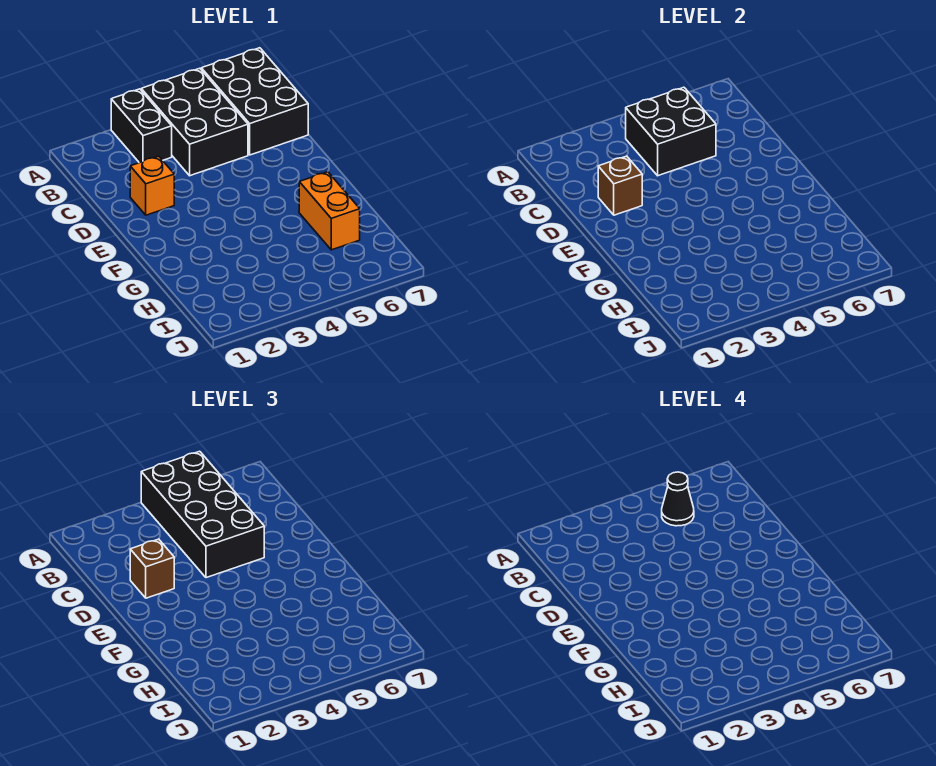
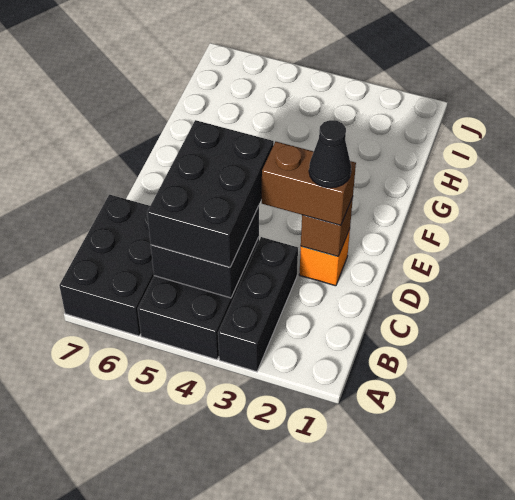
black brick A3:B3 level 1 -> black brick A3:C3 level 1
black brick A4:D5 level 3 -> black brick B4:D5 level 3
black cone B5 level 4 -> black cone D2 level 4
brown brick D2 level 3 -> brown brick D2:D3 level 3
orange brick G6:H6 level 1 -> none

